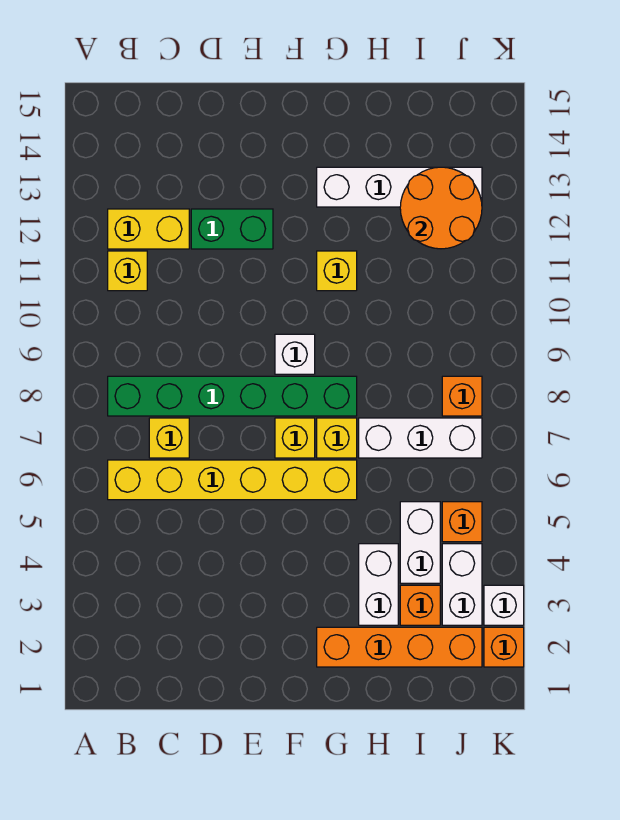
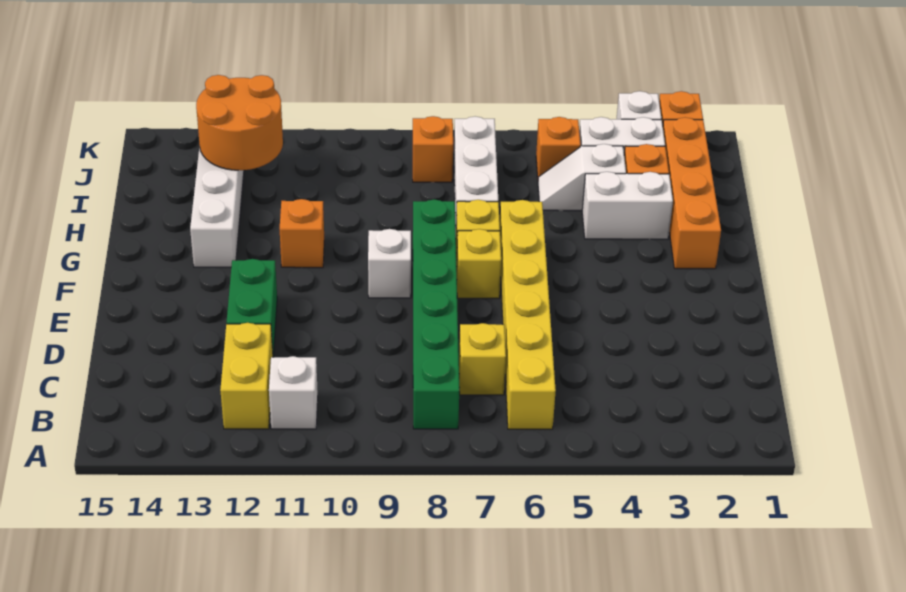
yellow brick B11 level 1 -> white brick B11 level 1
yellow brick G11 level 1 -> orange brick G11 level 1
white brick I4:I5 level 1 -> white slope I4:I5 level 1 top 4

